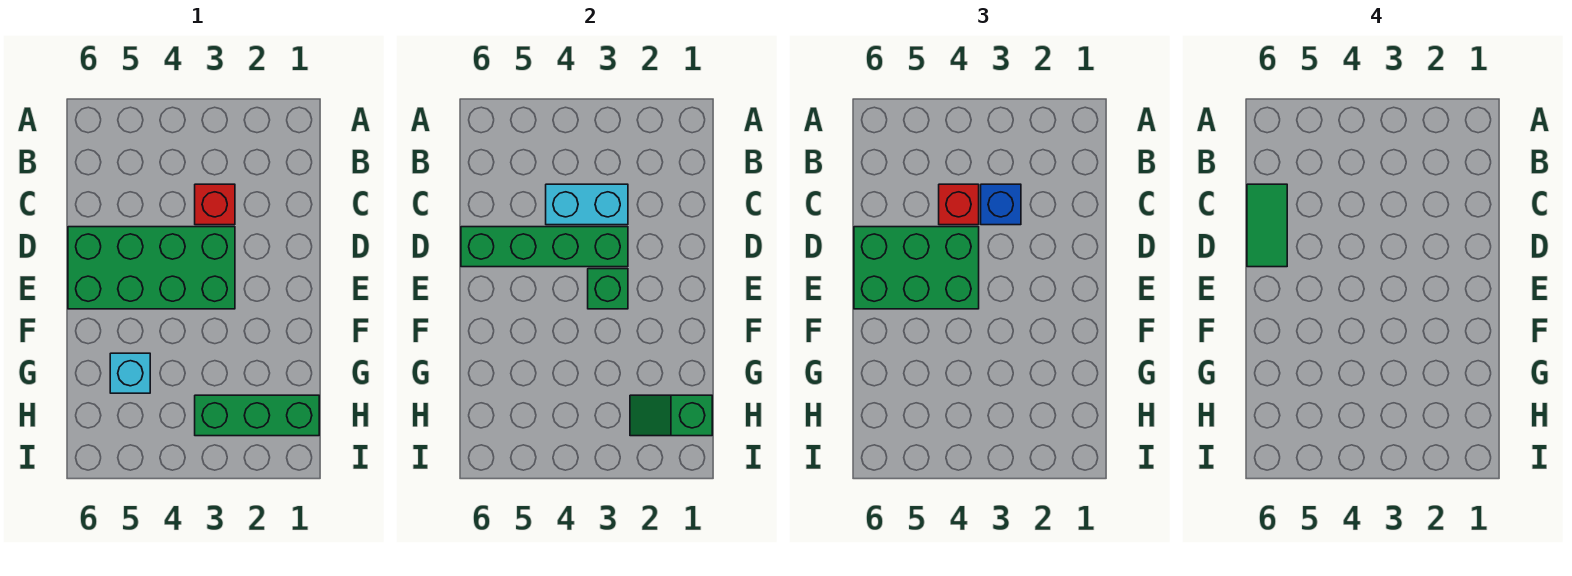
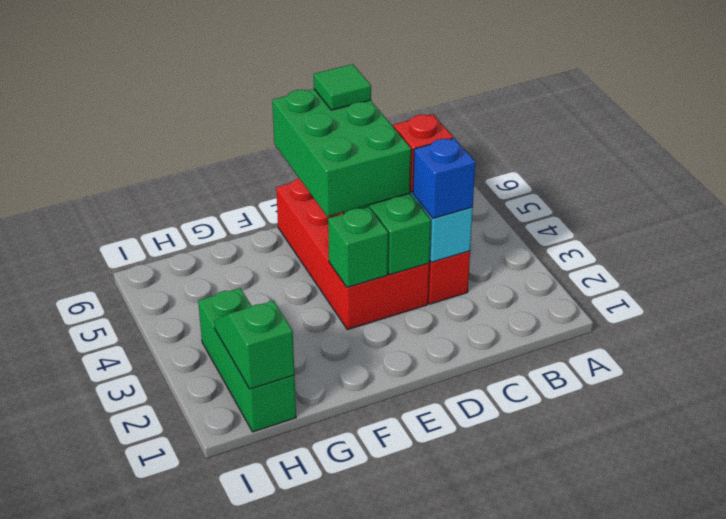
green tile C6:D6 level 4 -> green tile D6 level 4
green brick D3:E6 level 1 -> red brick D3:E6 level 1
cyan brick G5 level 1 -> none

